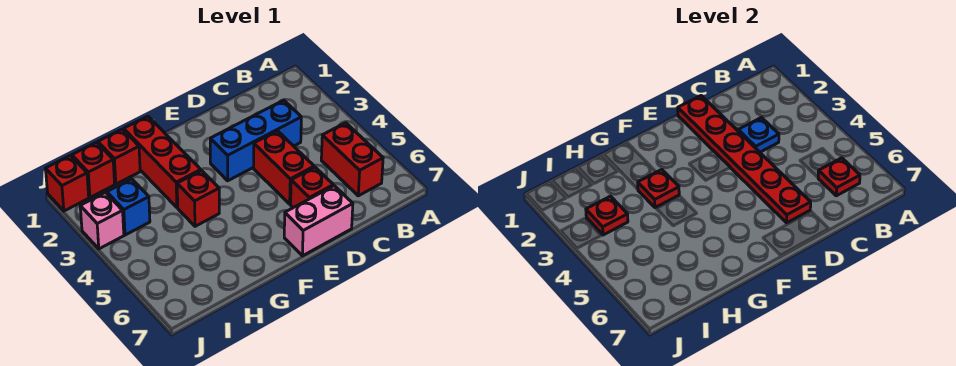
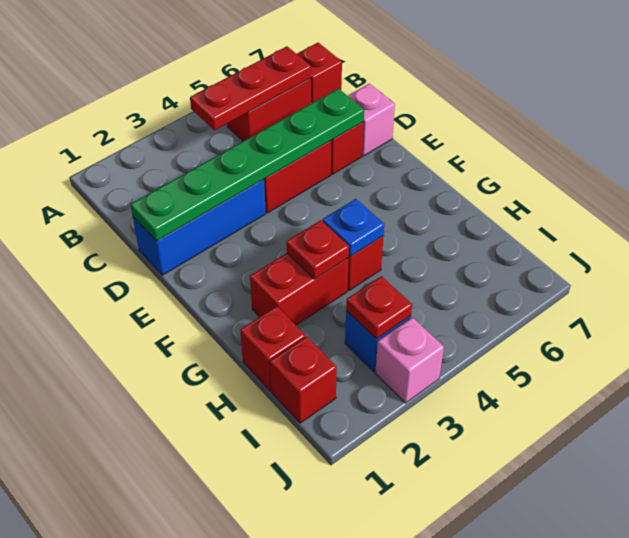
red plate B6 level 2 -> red plate B4:B6 level 2
blue brick C3:E3 level 1 -> blue brick D1:D3 level 1
blue plate C3 level 2 -> blue plate G4 level 2
red plate D1:D6 level 2 -> green plate D1:D6 level 2
pink brick D7:E7 level 1 -> pink brick D7 level 1
red brick G1:G3 level 1 -> red brick G2:G3 level 1
red brick J1 level 1 -> red brick B7 level 1

